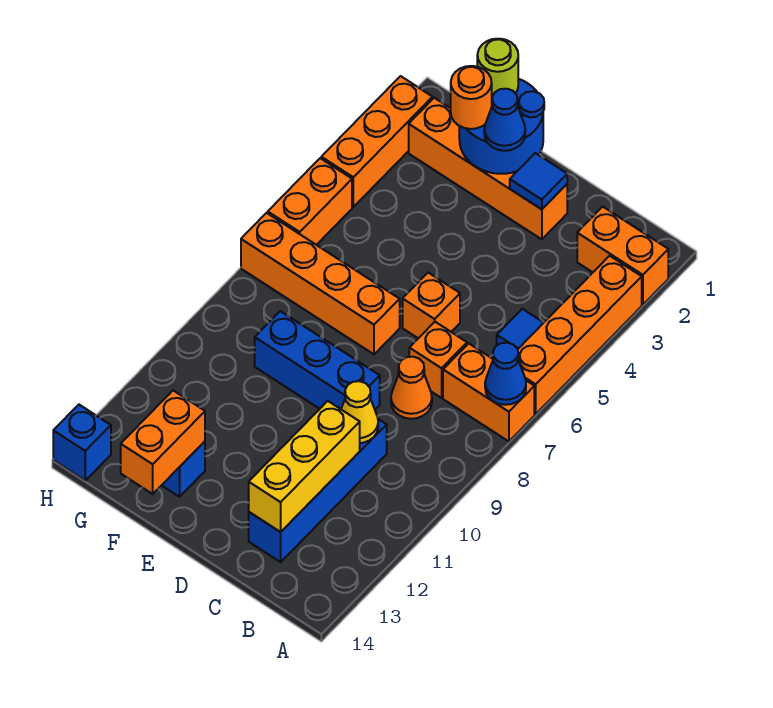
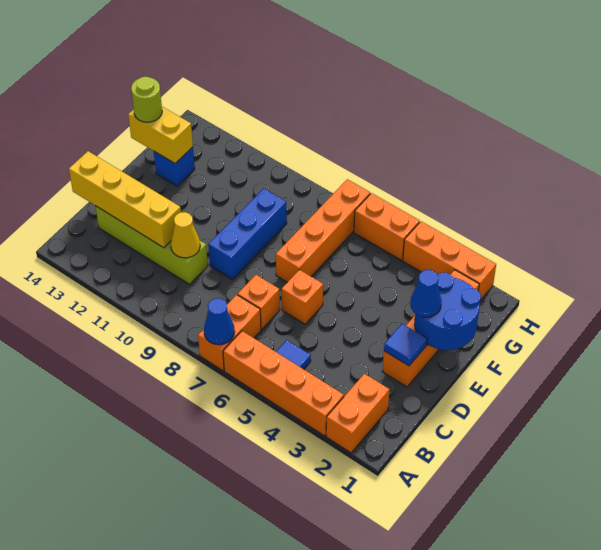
orange cone C8 level 1 -> none
blue brick C10:C13 level 1 -> lime brick C10:C13 level 1
yellow brick C11:C13 level 2 -> yellow brick C11:C14 level 2
lime round brick F1 level 3 -> lime round brick F14 level 3
orange round brick F2 level 3 -> none
orange brick F13:F14 level 2 -> yellow brick F13:F14 level 2
blue brick H14 level 1 -> none

